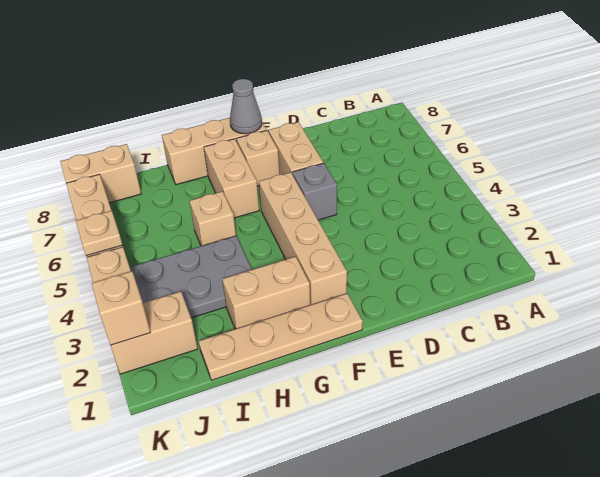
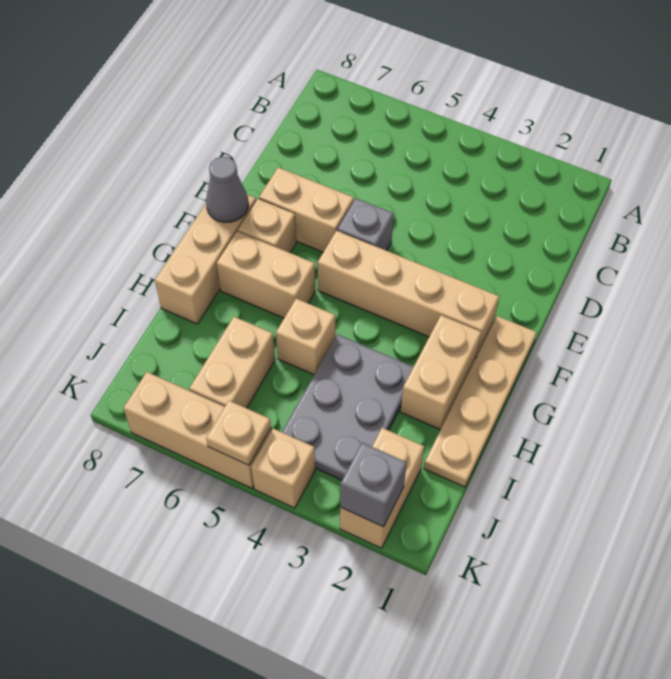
tan brick J8:K8 level 1 -> tan brick I6:J6 level 1
tan brick K2 level 2 -> grey brick K2 level 2

